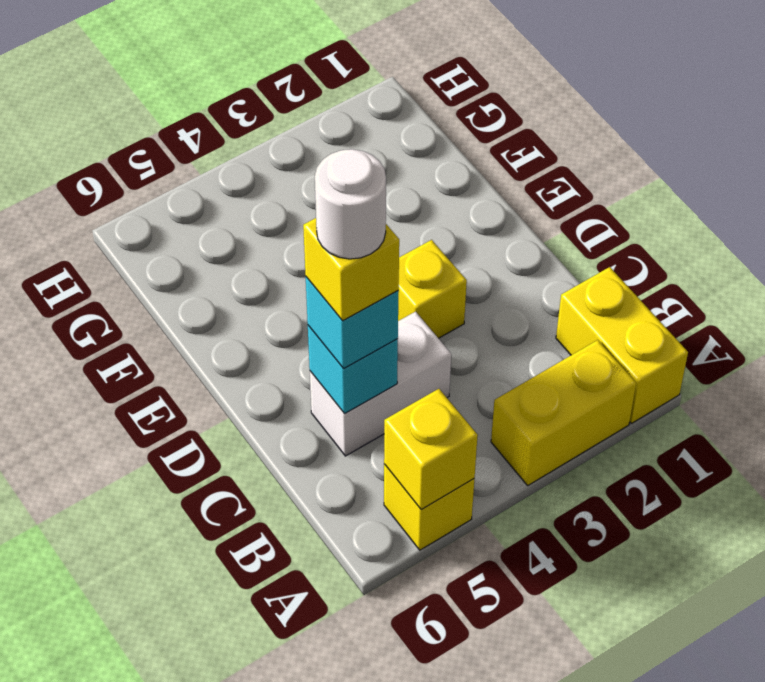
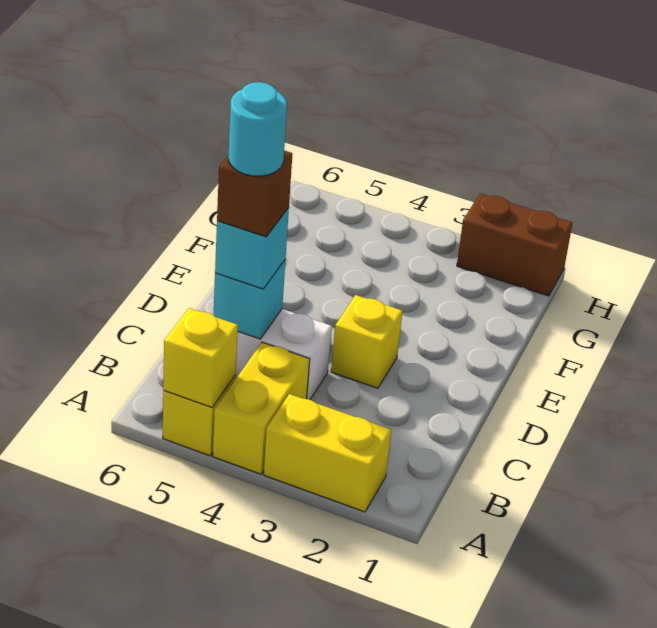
yellow brick A1:B1 level 1 -> yellow brick A4:B4 level 1
yellow brick C5 level 4 -> brown brick C5 level 4
white round brick C5 level 5 -> cyan round brick C5 level 5
none -> brown brick H1:H2 level 1

